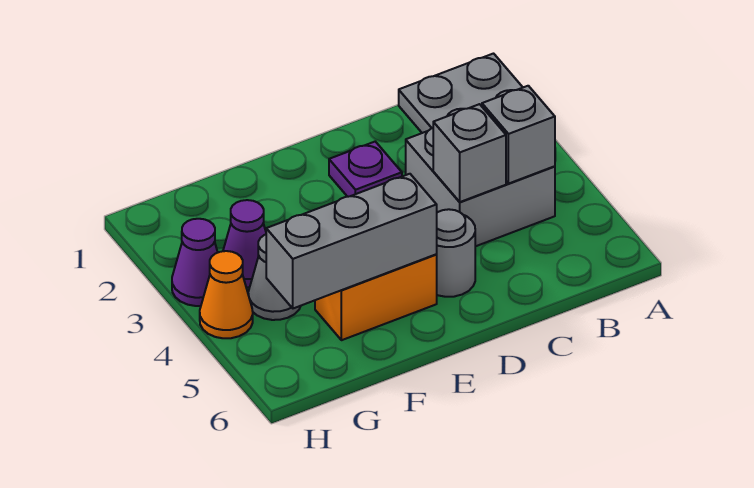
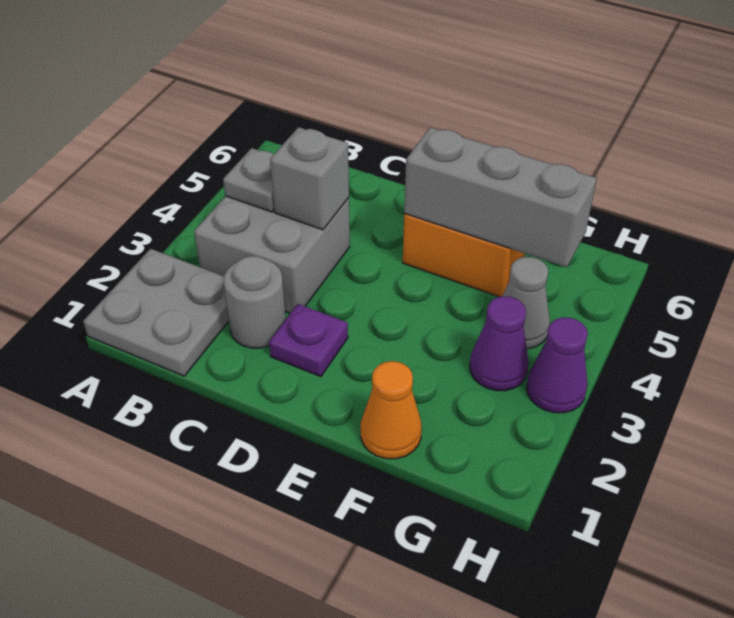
grey brick B4 level 2 -> grey plate B4 level 2
grey round brick D5 level 1 -> grey round brick C2 level 1
orange cone H4 level 1 -> orange cone F1 level 1

